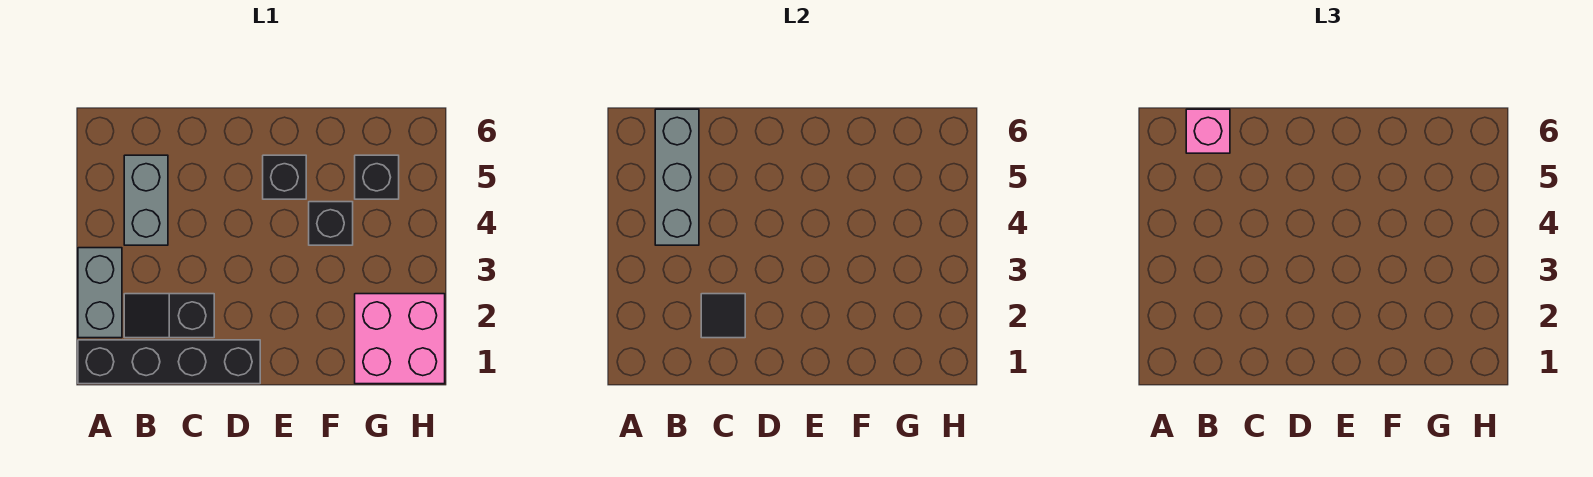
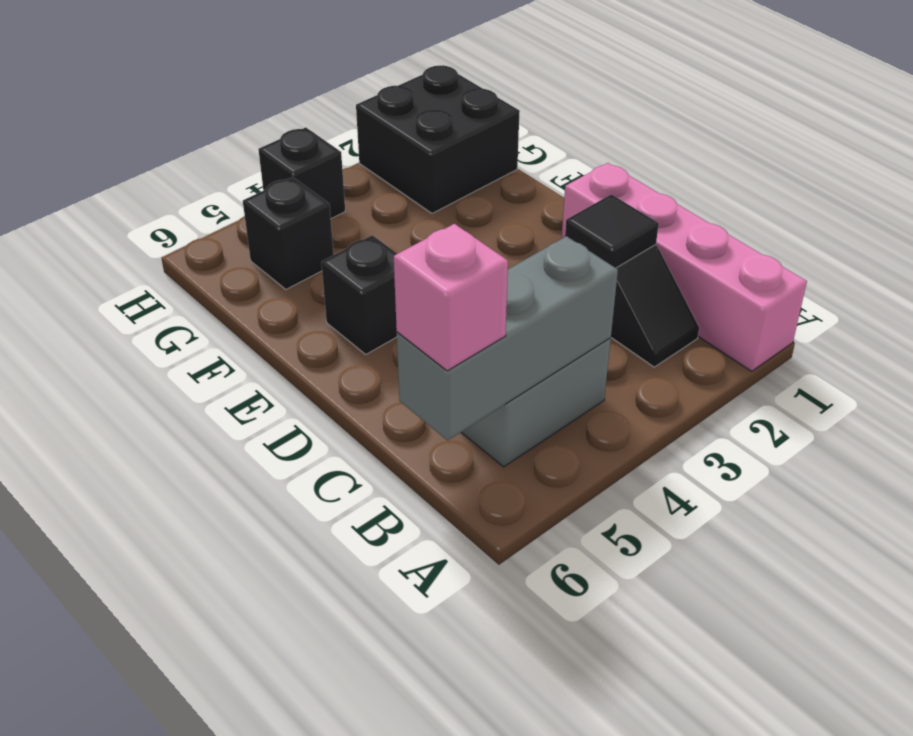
black brick A1:D1 level 1 -> pink brick A1:D1 level 1
grey brick A2:A3 level 1 -> none
black brick F4 level 1 -> black brick H4 level 1
pink brick G1:H2 level 1 -> black brick G1:H2 level 1

